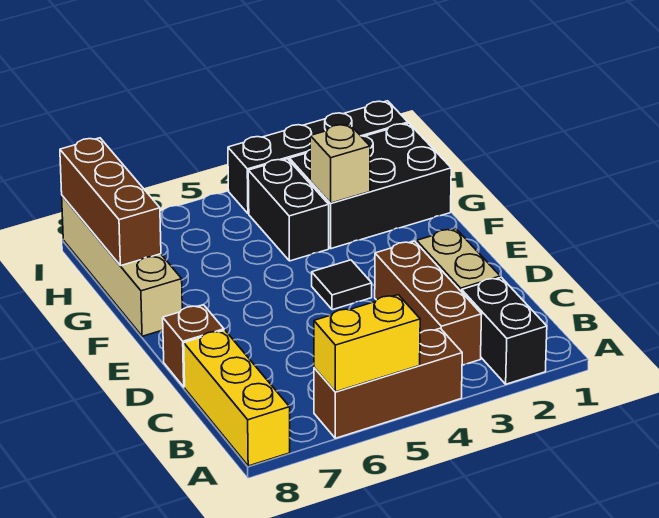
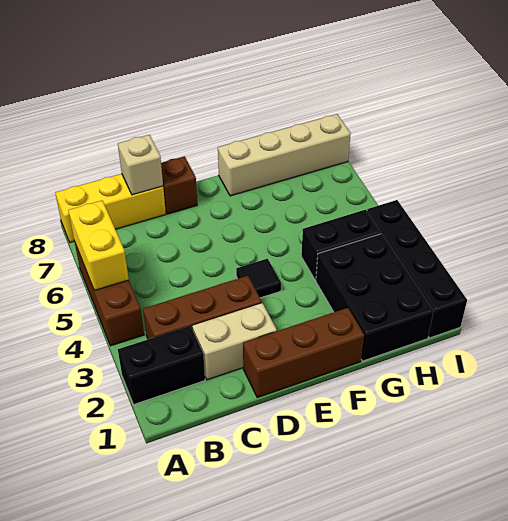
tan brick G3 level 2 -> tan brick C8 level 2
brown brick G8:I8 level 2 -> brown brick D1:F1 level 1

